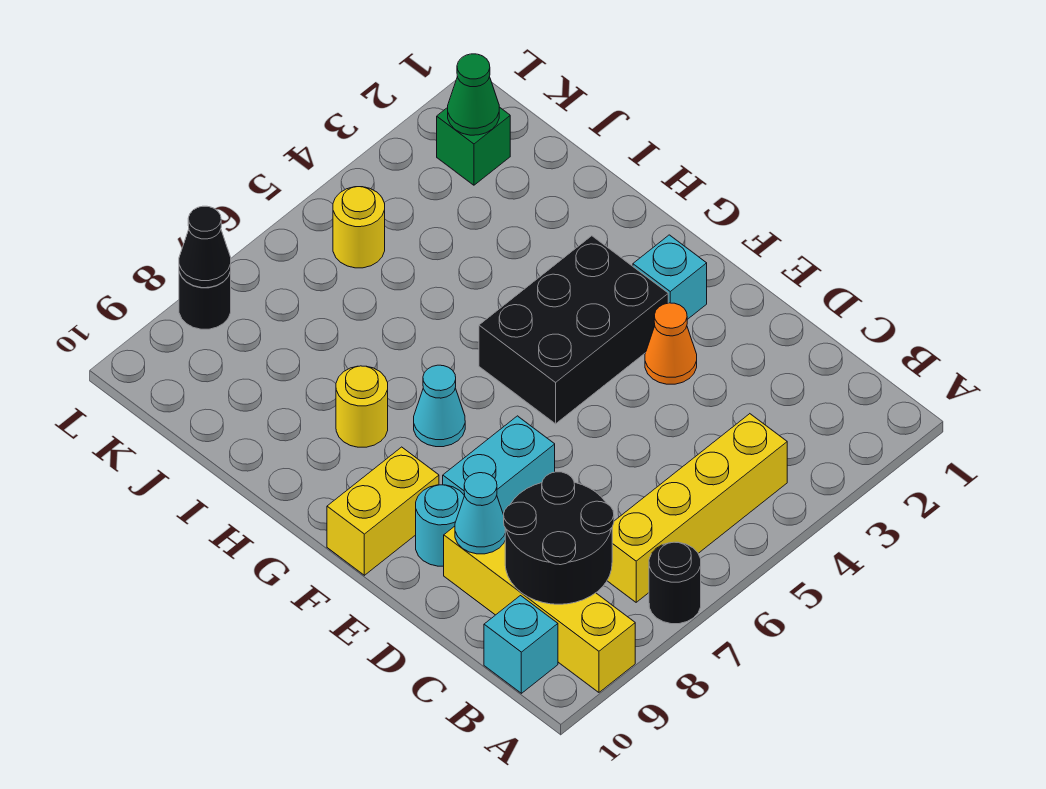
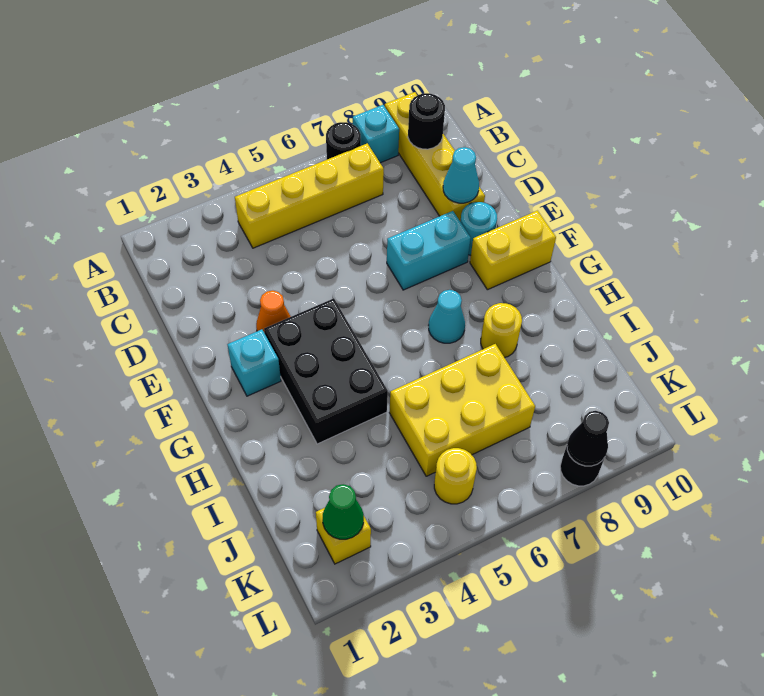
black round brick B8:C9 level 2 -> black round brick B9 level 2
cyan brick B10 level 1 -> cyan brick A8 level 1
black brick F3:G5 level 1 -> black brick F3:H4 level 1
none -> yellow brick I5:J7 level 1
green brick K2 level 1 -> yellow brick K2 level 1

